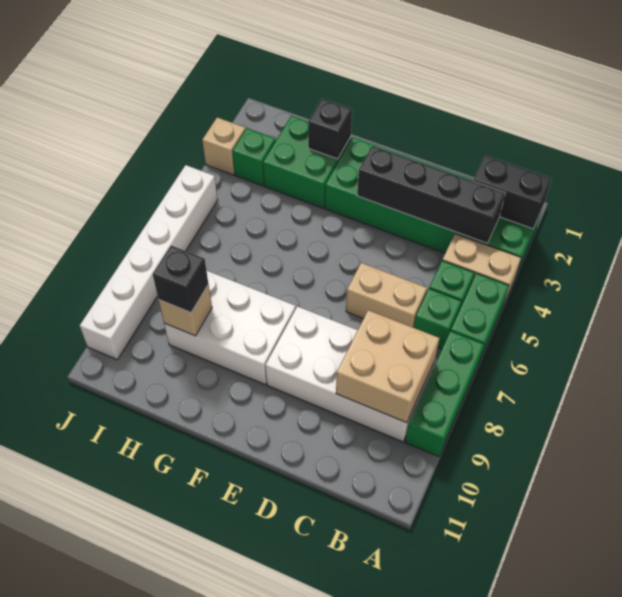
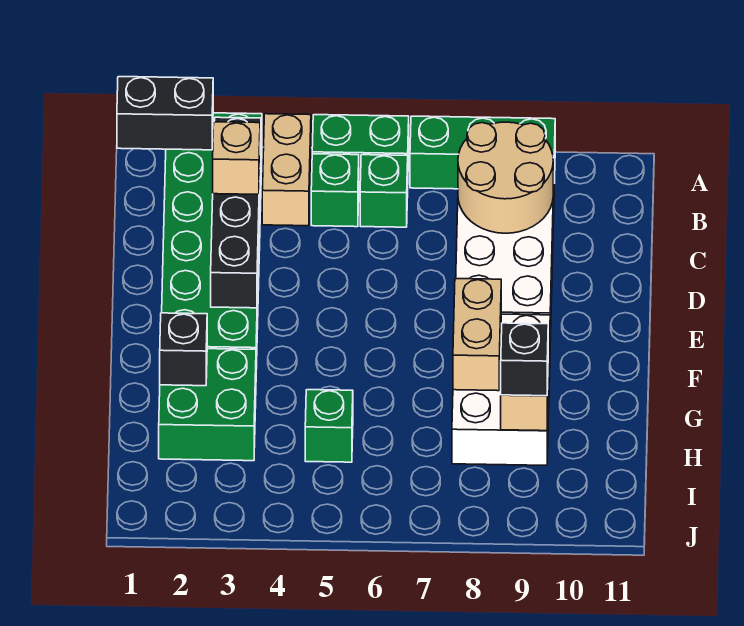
black brick A2:B2 level 2 -> black brick A1:A2 level 2
tan brick B8:C9 level 2 -> tan round brick B8:C9 level 2
tan brick C6:D6 level 1 -> tan brick F8:G8 level 2
green brick I3 level 1 -> green brick H5 level 1
tan brick J3 level 1 -> tan brick C3 level 3
white brick J5:J10 level 1 -> none

